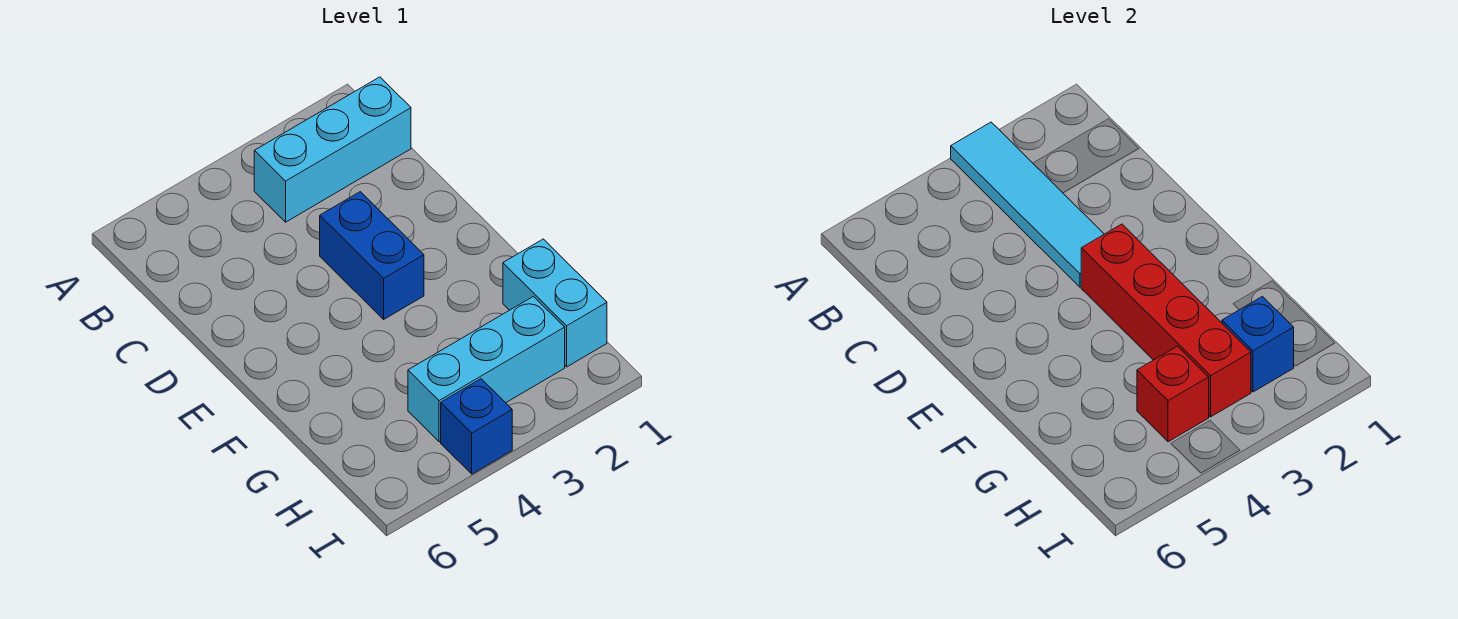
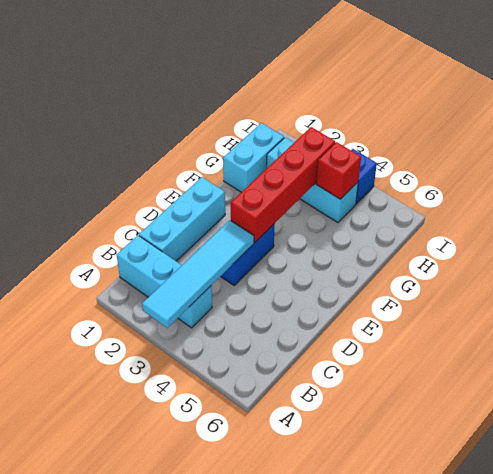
none -> cyan brick C1:E1 level 1
blue brick H2 level 2 -> none

